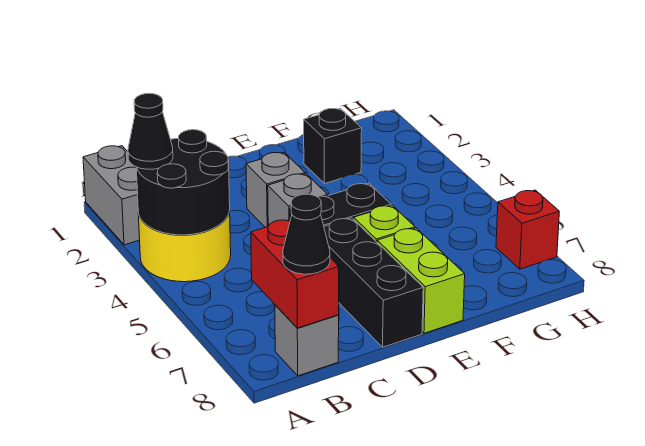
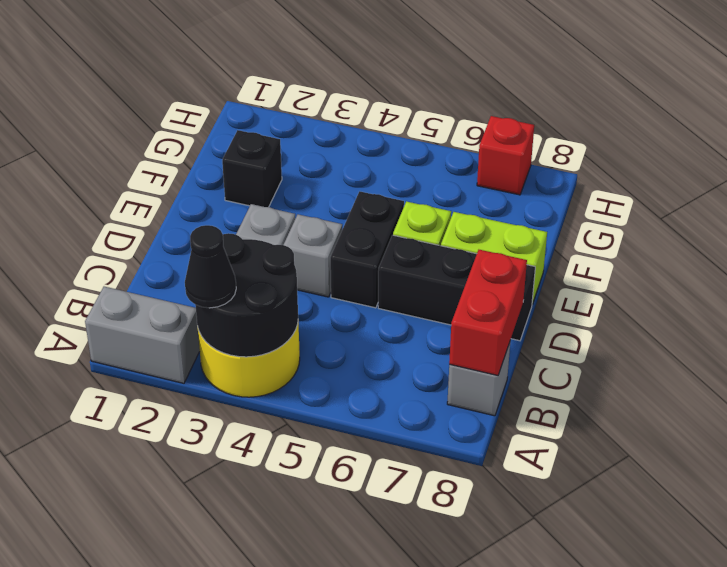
red brick B7:B8 level 2 -> red brick B8:C8 level 2
black cone B8 level 3 -> none

